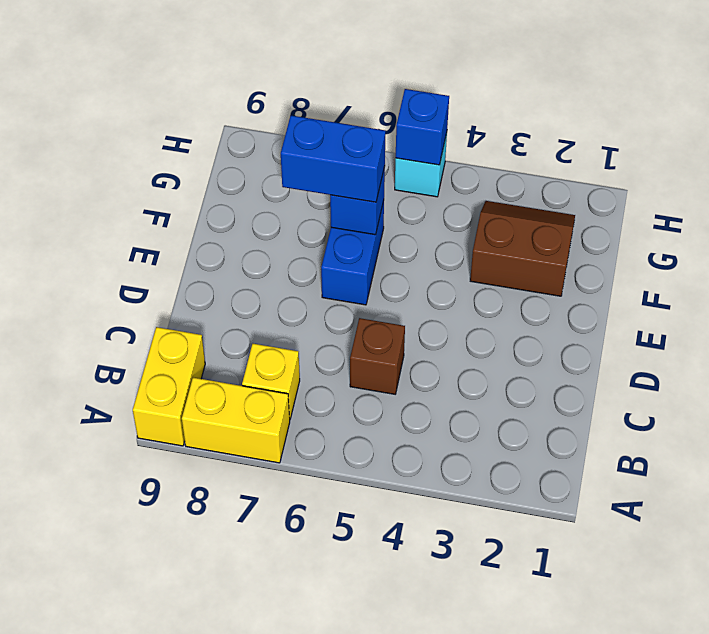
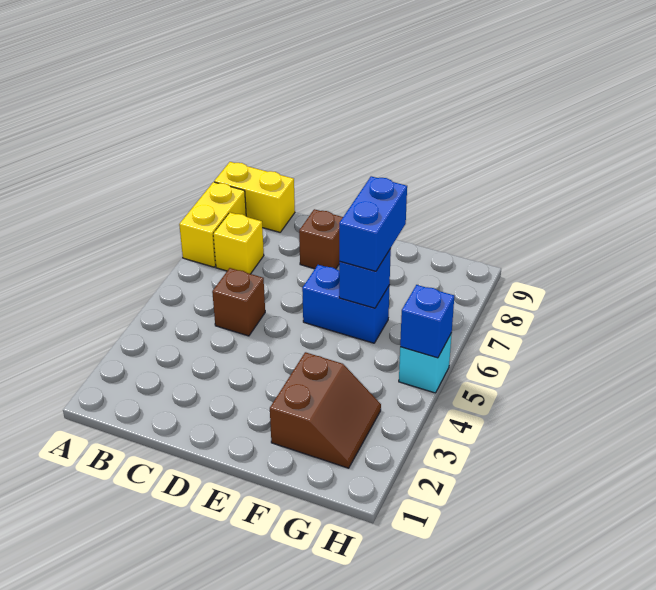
none -> brown brick D8 level 1

